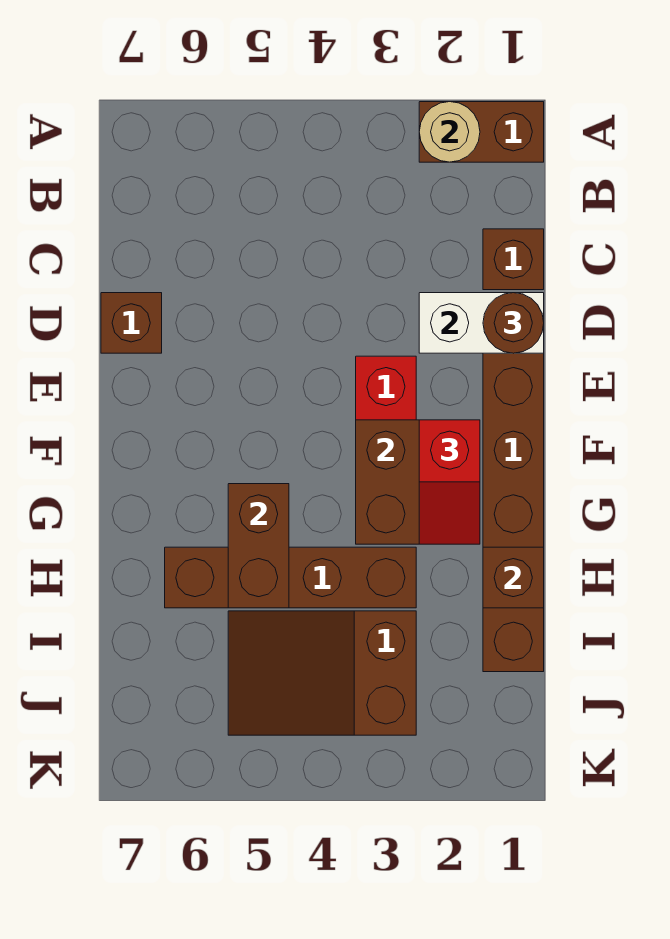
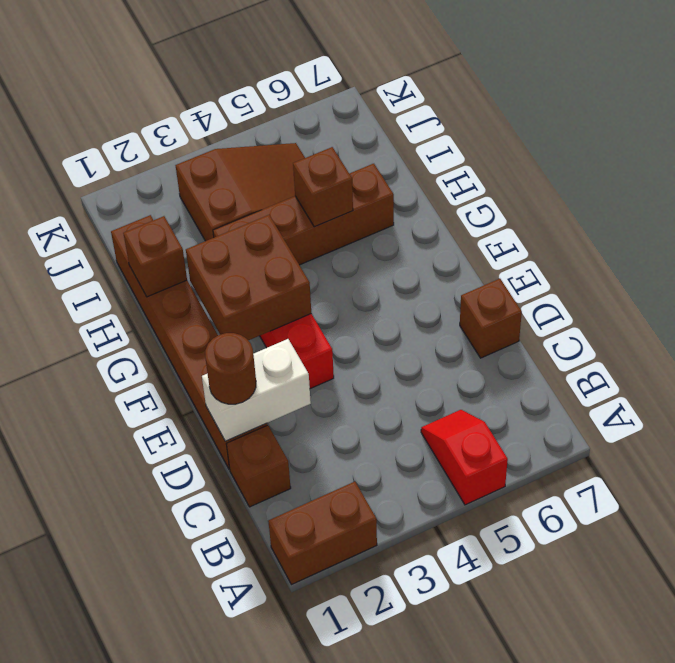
tan round brick A2 level 2 -> none
red slope F2:G2 level 3 top F -> red slope A5:B5 level 1 top A
brown brick G5:H5 level 2 -> brown brick H5 level 2

